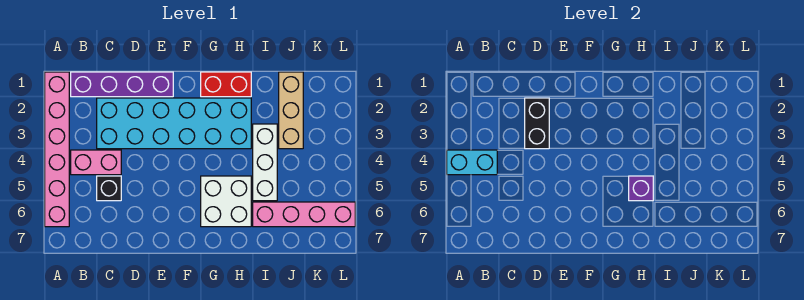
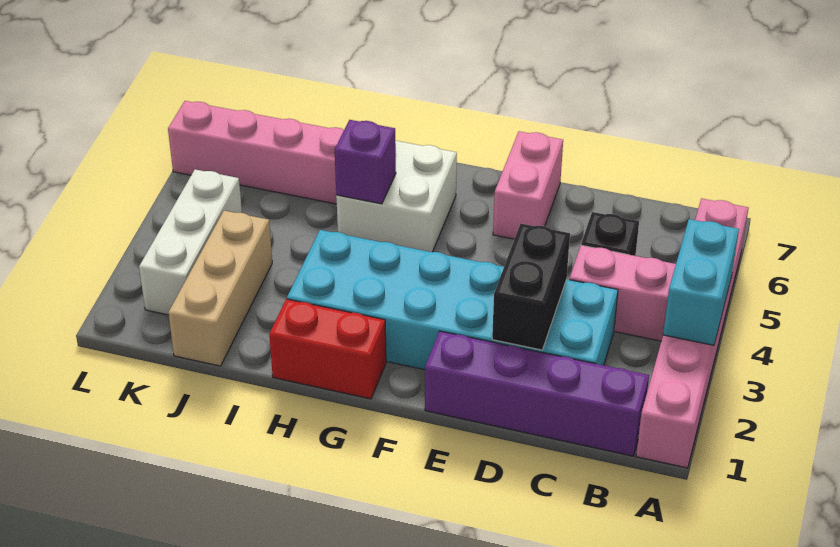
cyan brick A4:B4 level 2 -> cyan brick A3:A4 level 2
none -> pink brick E6:E7 level 1
white brick I3:I5 level 1 -> white brick K2:K4 level 1

